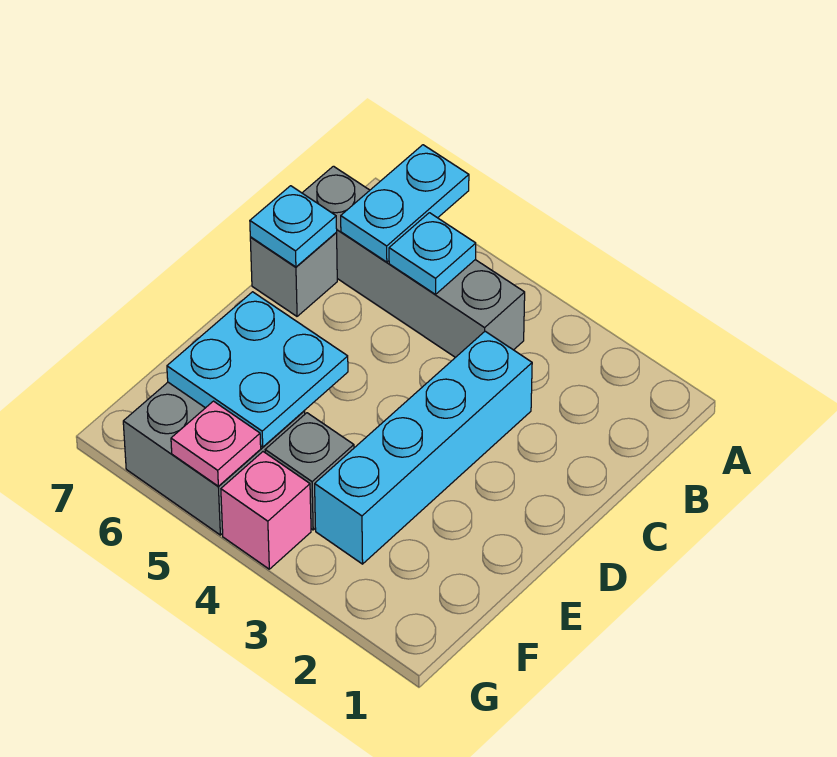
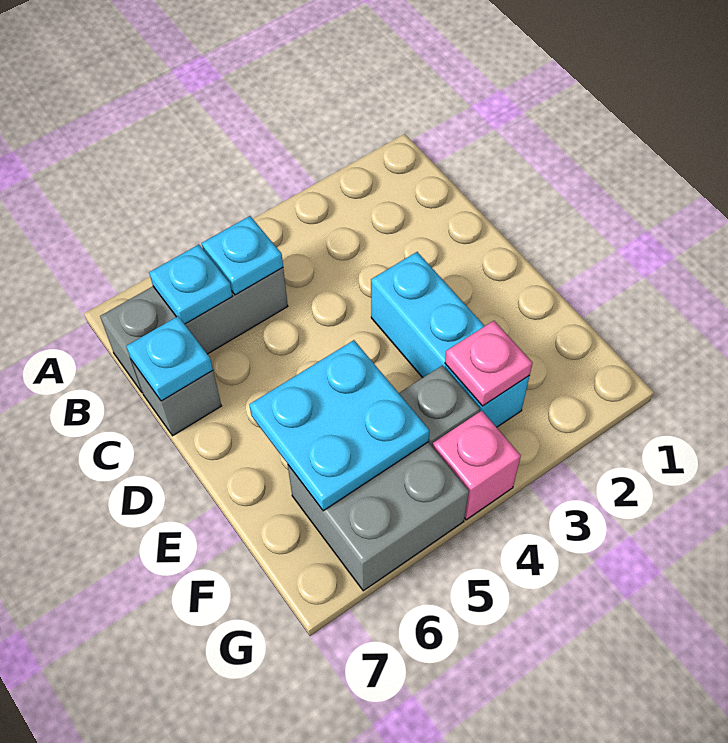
cyan plate A6:B6 level 2 -> cyan plate B6 level 2
grey brick B4:B7 level 1 -> grey brick B5:B7 level 1
cyan brick C3:F3 level 1 -> cyan brick D3:F3 level 1
pink plate G5 level 2 -> pink plate F3 level 2

